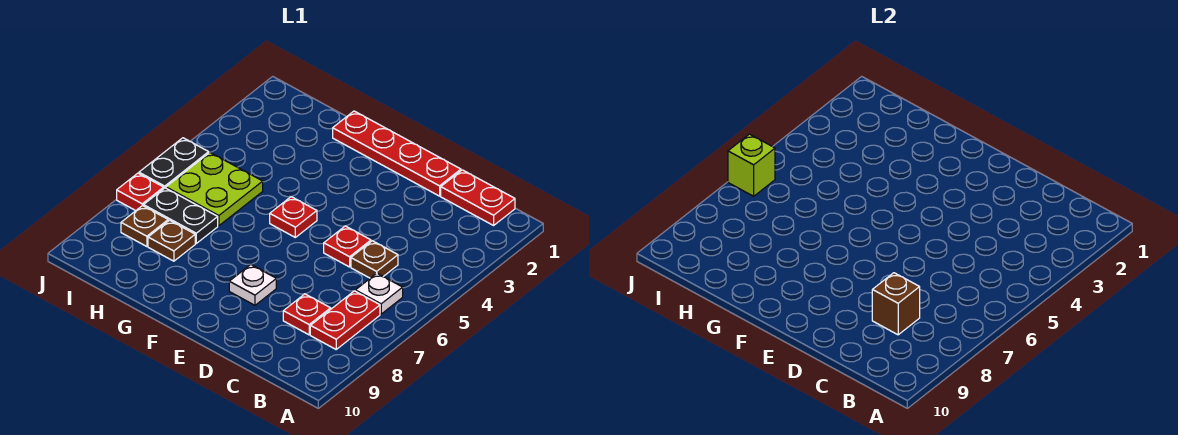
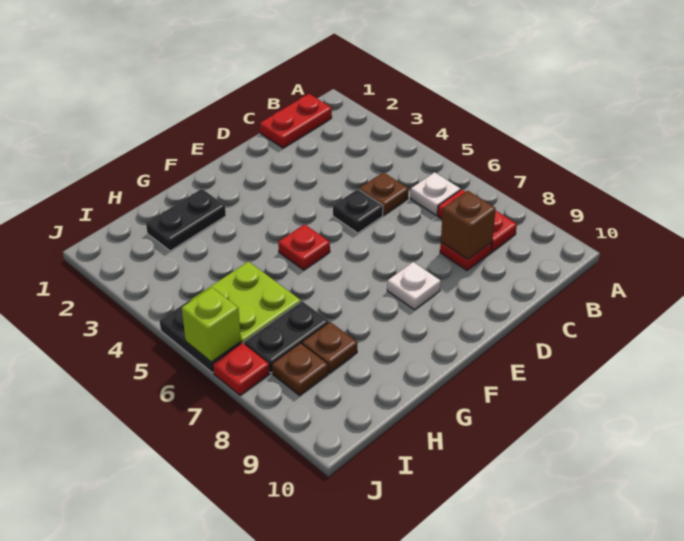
red plate D1:G1 level 1 -> none
red plate D5 level 1 -> black plate D5 level 1
none -> black plate G2:H2 level 1

